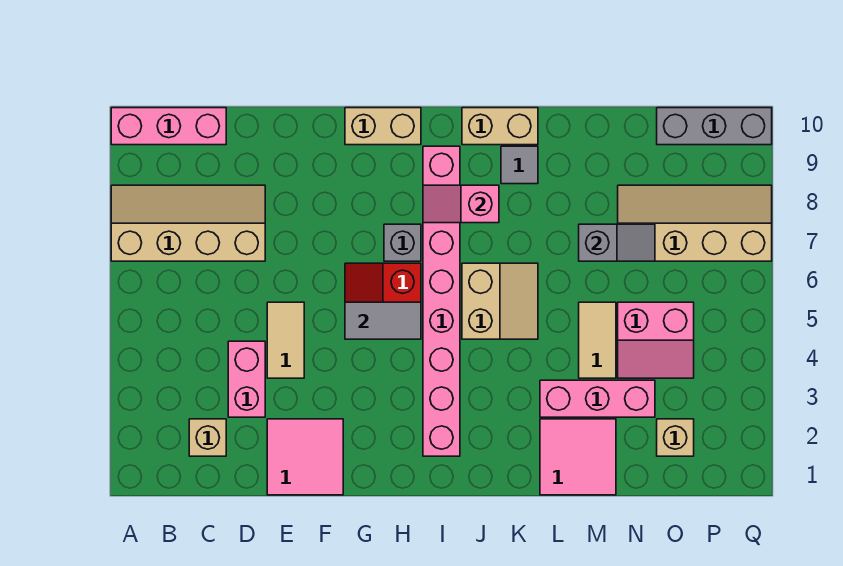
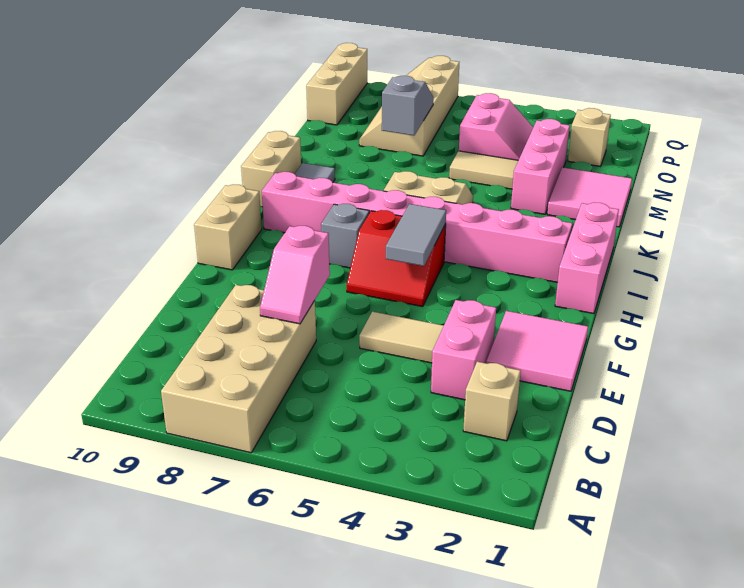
tan slope A7:D8 level 1 top 7 -> tan brick A7:D8 level 1
pink brick A10:C10 level 1 -> pink brick H1:J1 level 1
pink brick D3:D4 level 1 -> pink brick D3:E3 level 1
pink slope I8:J8 level 2 top J -> pink slope D7:E7 level 2 top E
grey brick O10:Q10 level 1 -> tan brick O10:Q10 level 1

